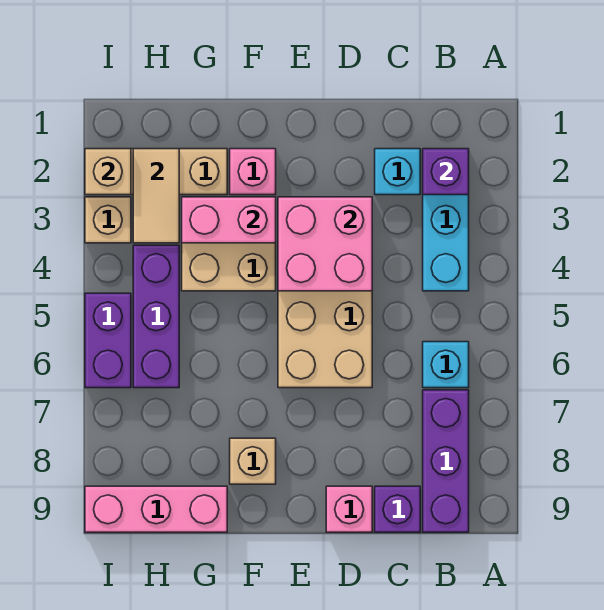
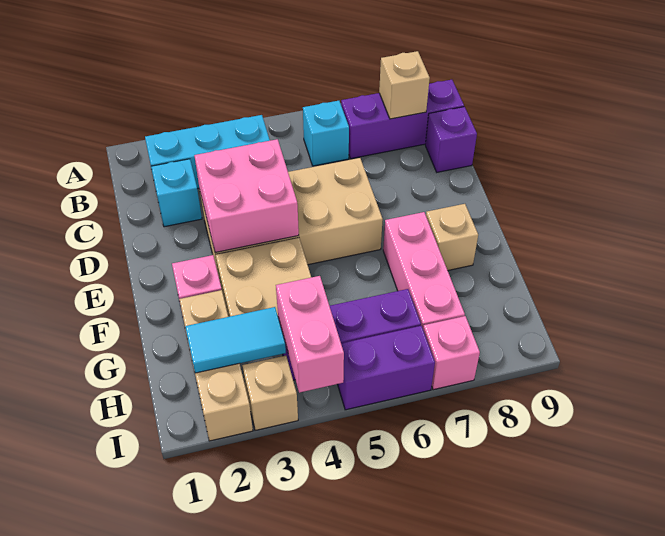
purple brick B2 level 2 -> none
pink brick D9 level 1 -> pink brick I7 level 1
pink brick F3:G3 level 2 -> pink brick H4:I4 level 2
pink brick G9:I9 level 1 -> pink brick F7:H7 level 1
tan tile H2:H3 level 2 -> cyan tile H2:H3 level 2
tan brick I2 level 2 -> tan brick B8 level 2

